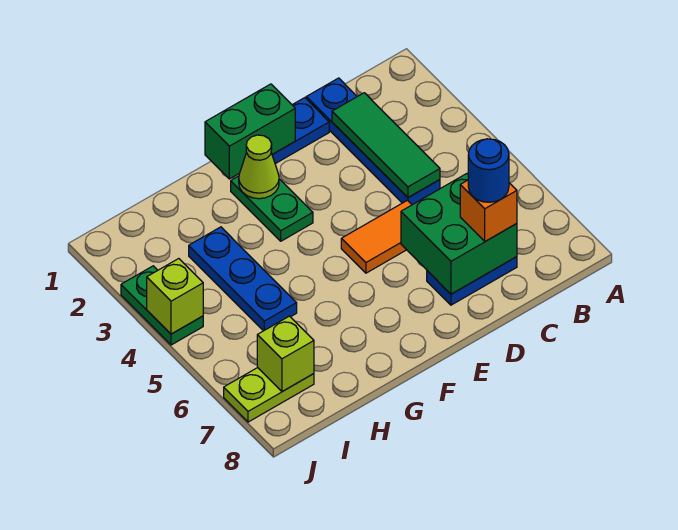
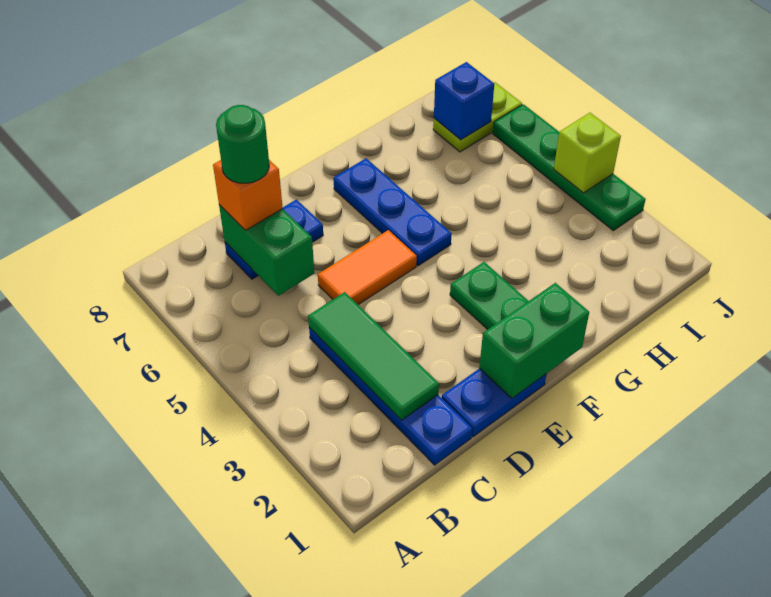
green brick C6:D7 level 2 -> green brick C6:C7 level 2
blue round brick C7 level 4 -> green round brick C7 level 4
lime cone F2 level 2 -> none
blue plate H3:H5 level 1 -> blue plate F5:F7 level 1
lime brick I7 level 2 -> blue brick I7 level 2
green plate J3:J4 level 1 -> green plate J3:J6 level 1

